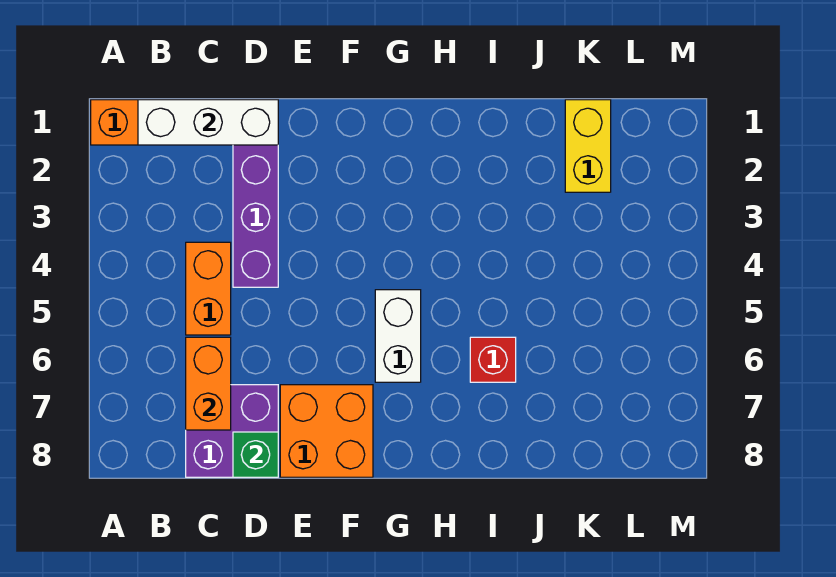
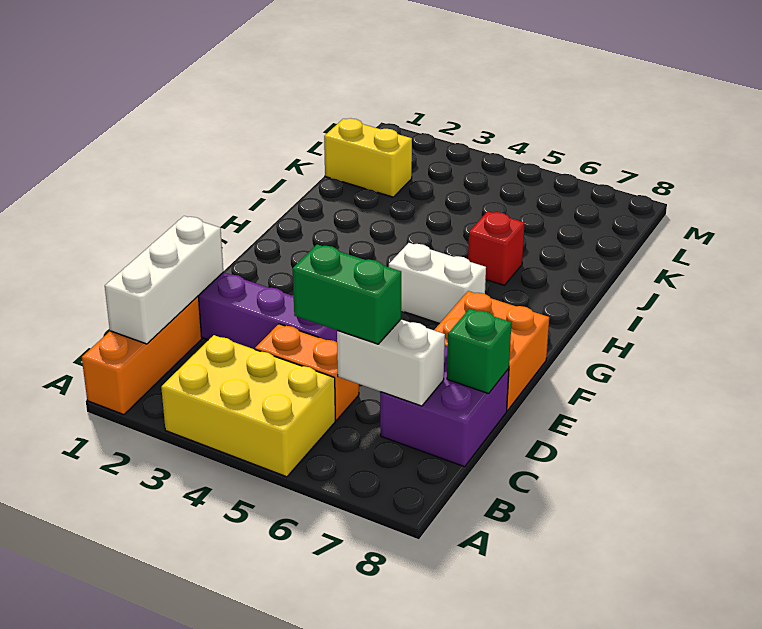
none -> yellow brick A3:B5 level 1
none -> green brick C5:C6 level 3
orange brick C6:C7 level 2 -> white brick C6:C7 level 2

